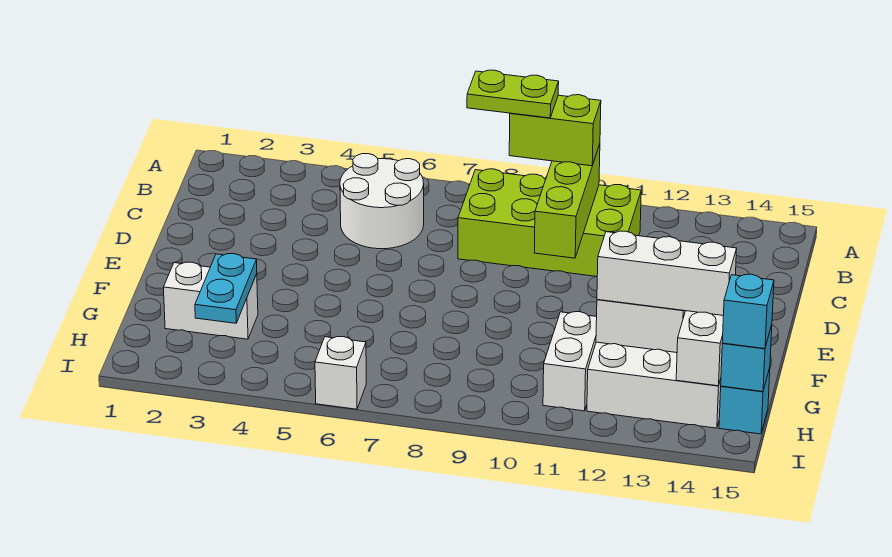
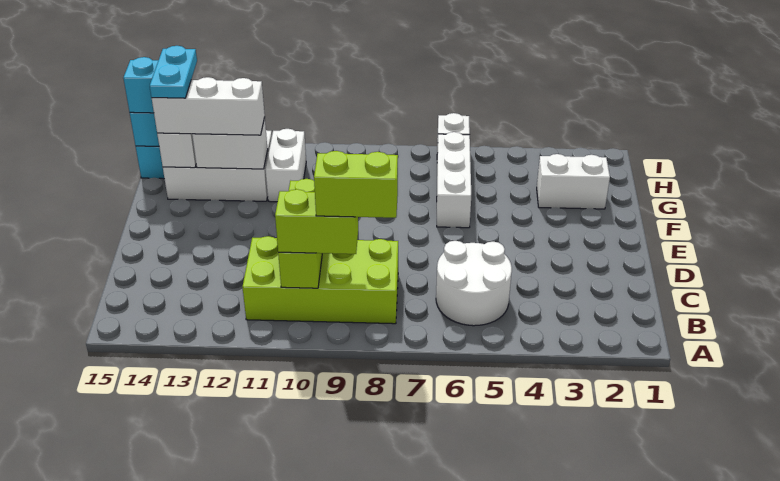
lime plate B8:B9 level 4 -> lime brick B8:B9 level 4
none -> white brick F6:H6 level 1
cyan plate G3:H3 level 2 -> cyan plate G14:H14 level 4

